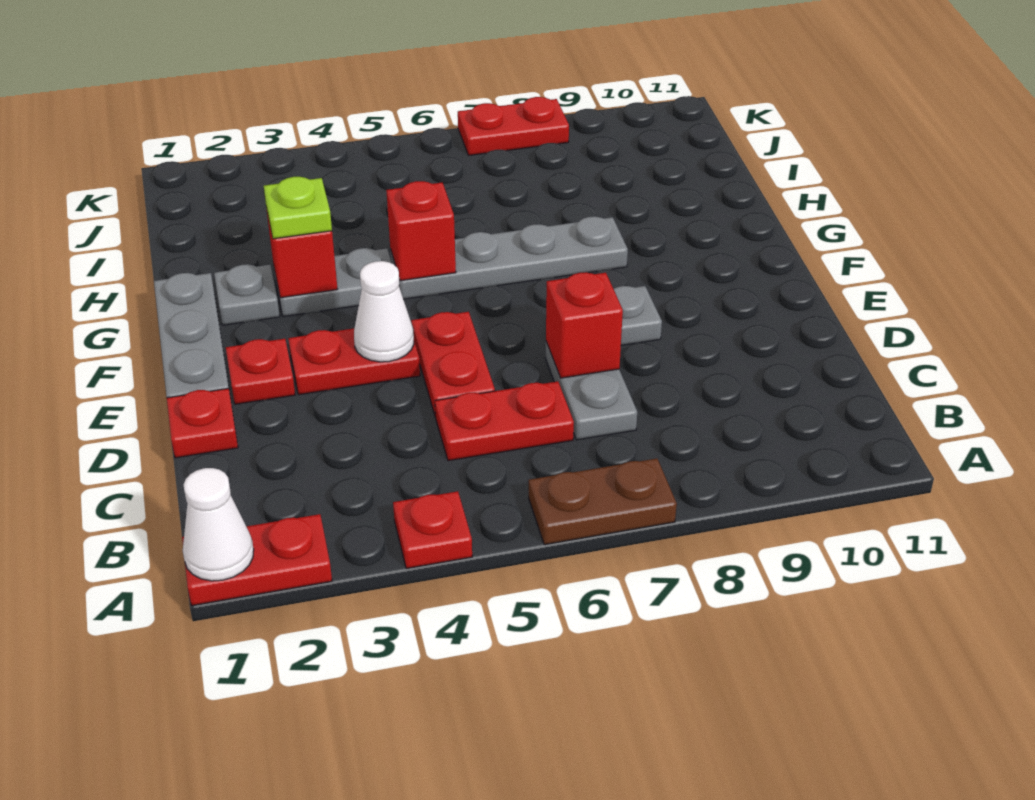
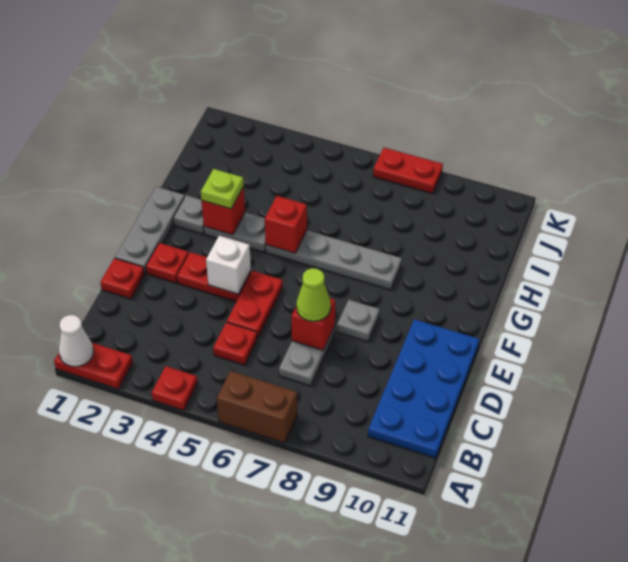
brown plate A6:A7 level 1 -> brown brick A6:A7 level 1
none -> blue plate B10:E11 level 1
red plate C5:C6 level 1 -> red plate C5 level 1
none -> lime cone D7 level 3
white cone E4 level 2 -> white brick E4 level 2

